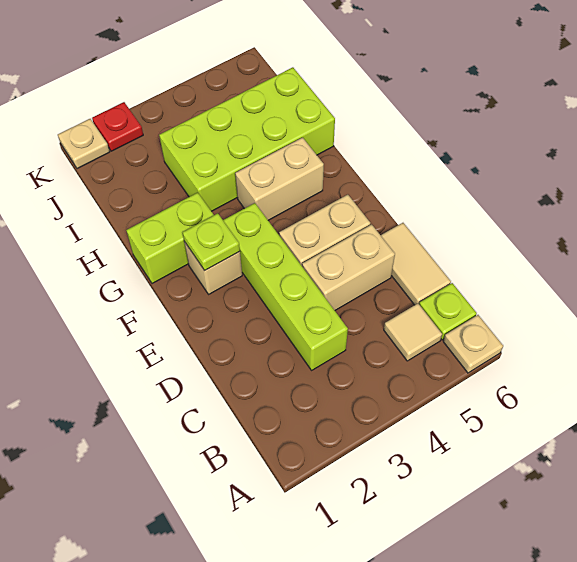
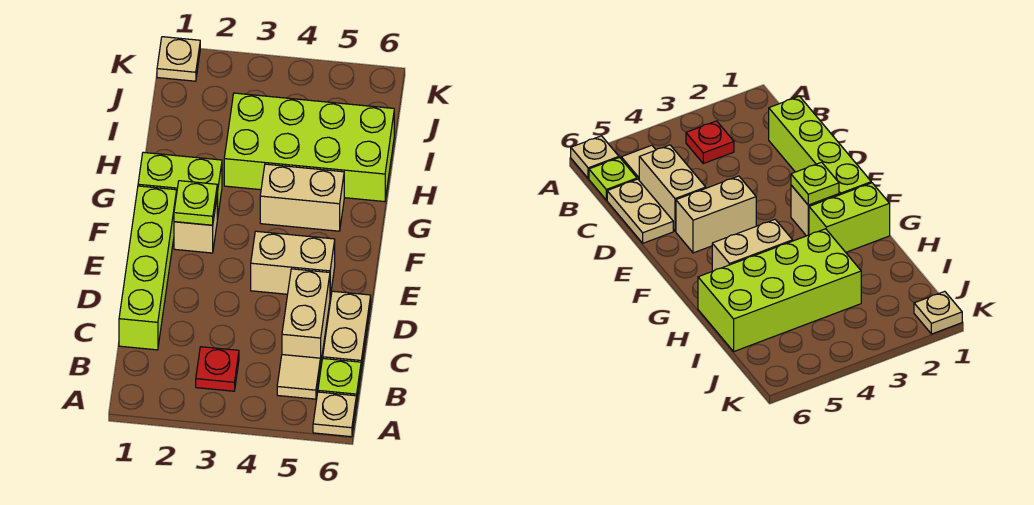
lime brick C3:F3 level 1 -> lime brick C1:F1 level 1
tan tile C6:D6 level 1 -> tan plate C6:D6 level 1
tan brick D4:D5 level 1 -> tan brick C5:D5 level 1
red plate K2 level 1 -> red plate B3 level 1

